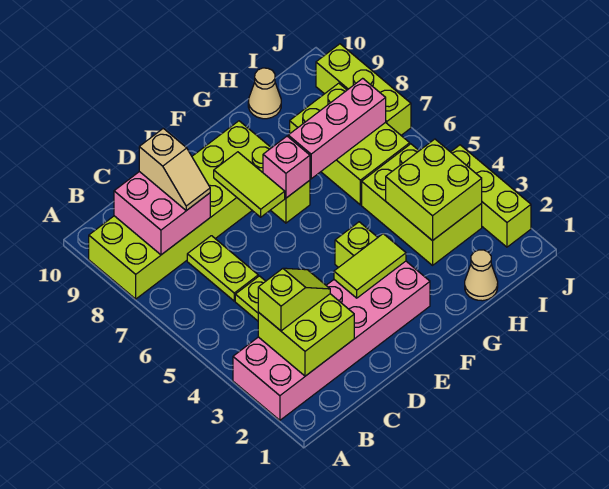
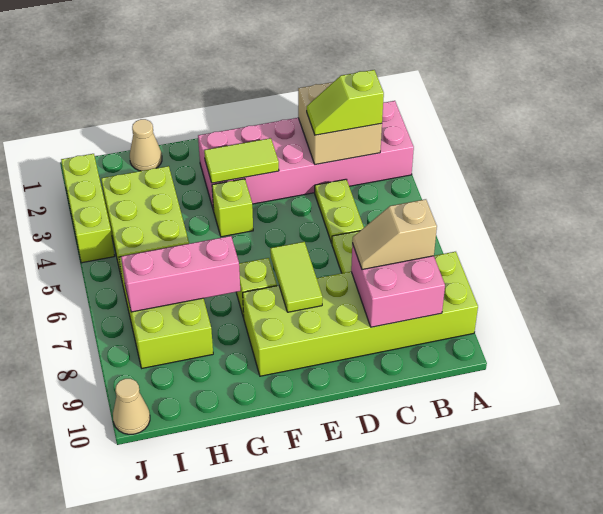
lime brick B2:C3 level 2 -> tan brick B2:C3 level 2
tan slope C8:C9 level 3 top 9 -> tan slope B8:C8 level 3 top B
pink brick F7 level 2 -> none
lime brick H3:I4 level 2 -> none
tan cone H10 level 1 -> tan cone J10 level 1
lime brick J7:J9 level 1 -> none

